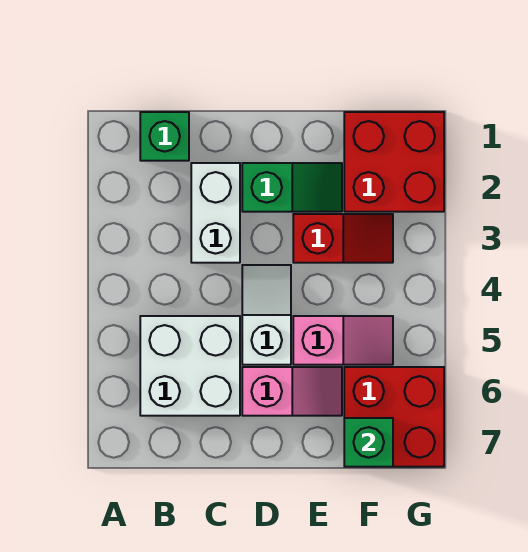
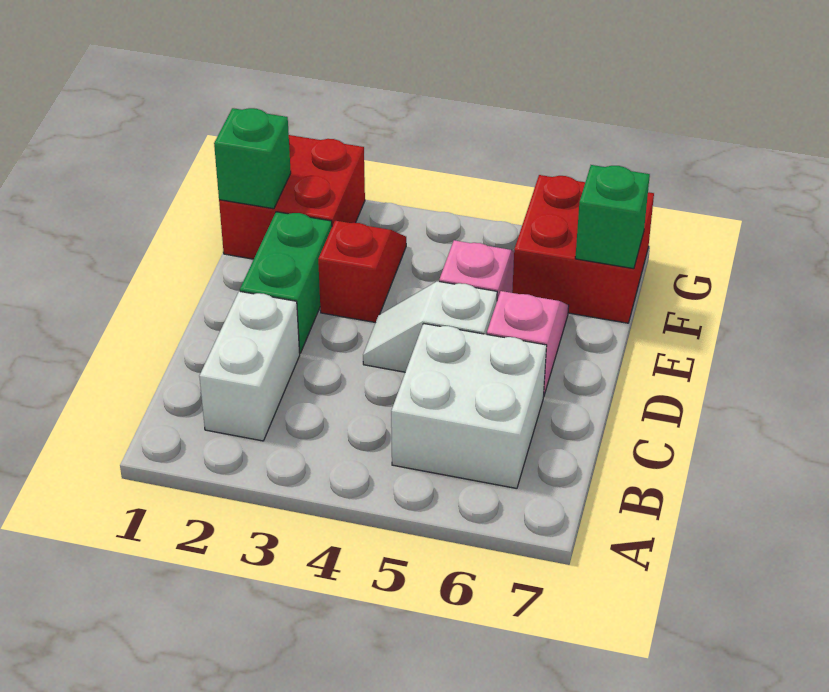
green brick B1 level 1 -> green brick F1 level 2
white brick C2:C3 level 1 -> white brick B2:C2 level 1
green slope D2:E2 level 1 top D -> green brick D2:E2 level 1

